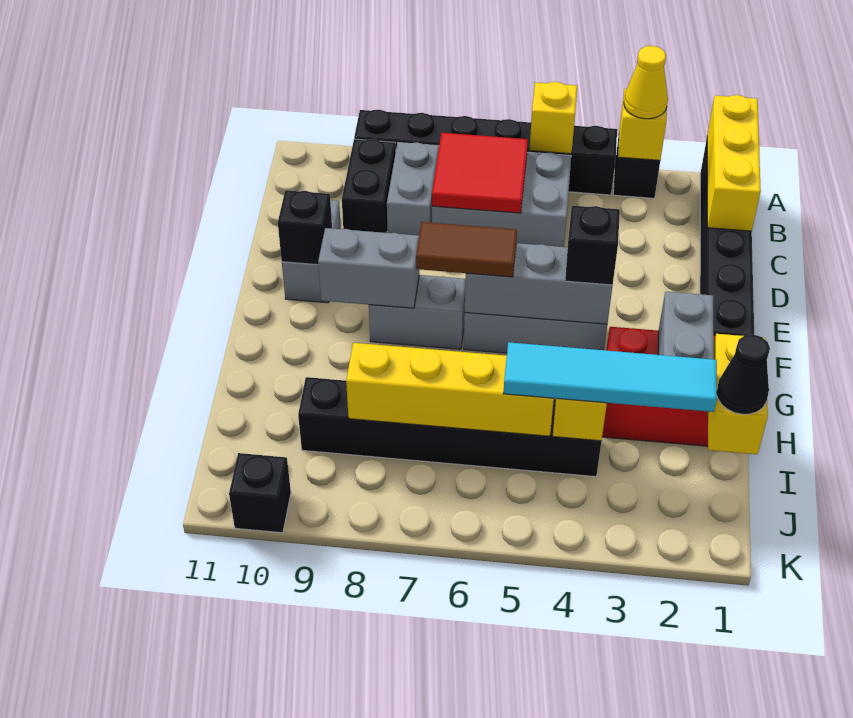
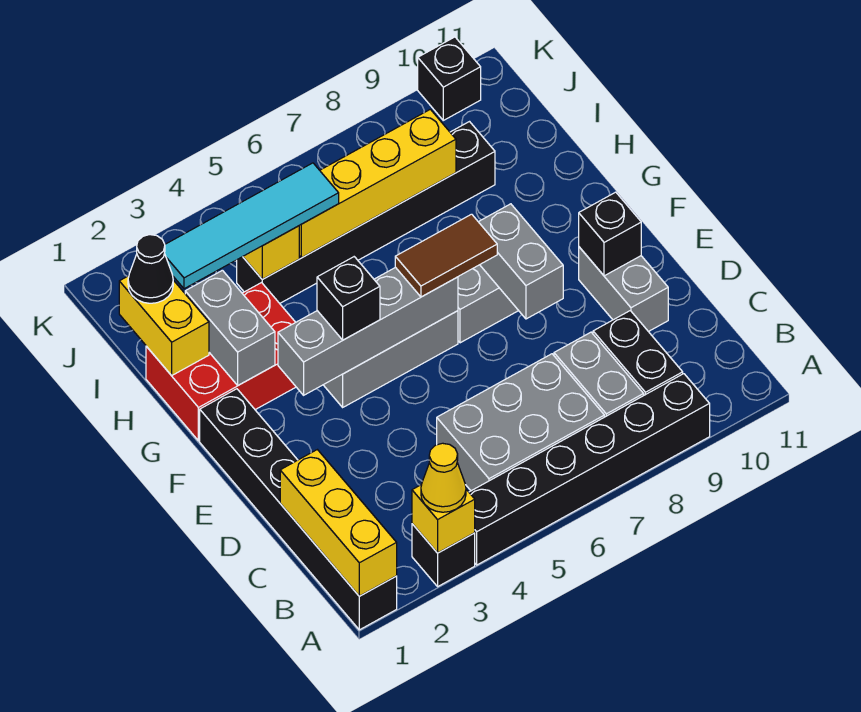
yellow brick A5 level 2 -> none
red tile B6:C7 level 2 -> none
grey brick F4:F6 level 2 -> grey brick F3:F6 level 2
grey brick F8:F9 level 2 -> grey brick E8:F8 level 2

